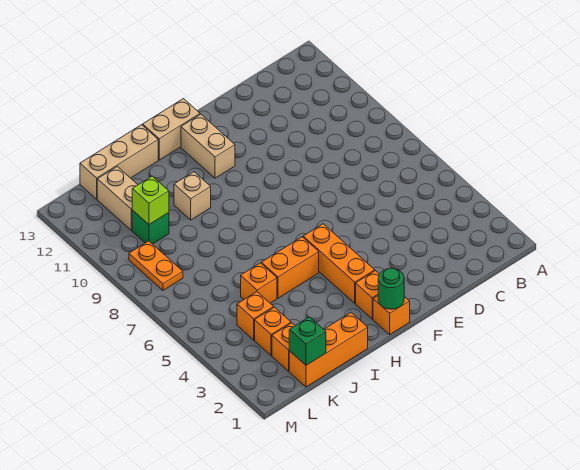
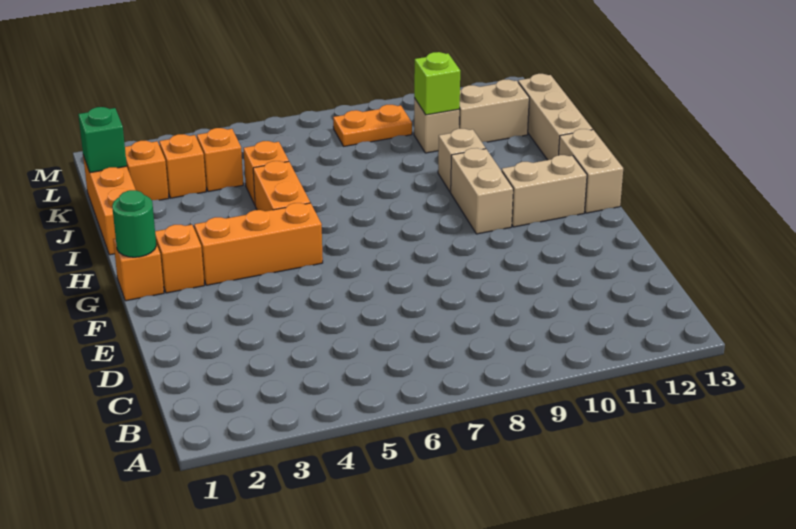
none -> tan brick G10:H10 level 1
green brick K10 level 1 -> tan brick K10 level 1

